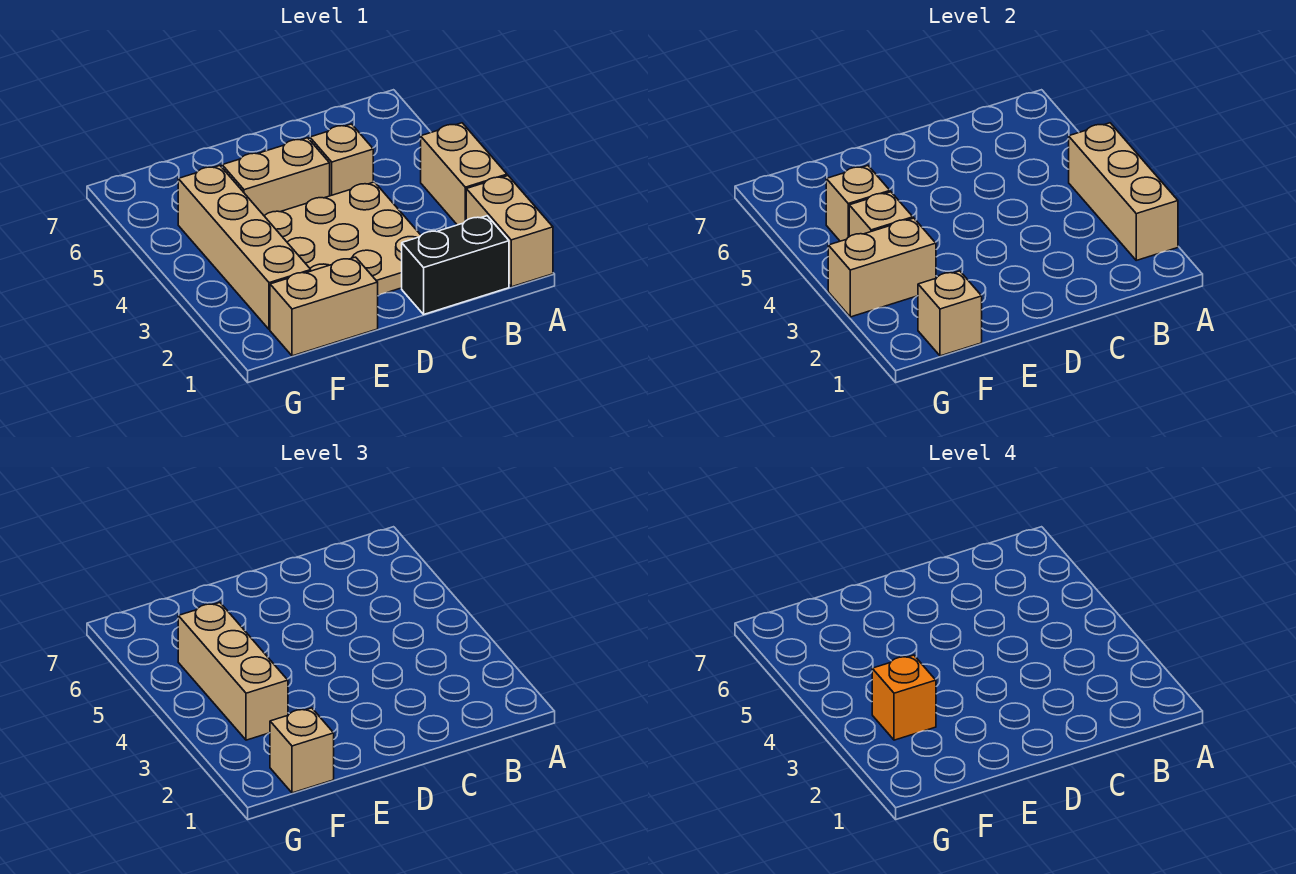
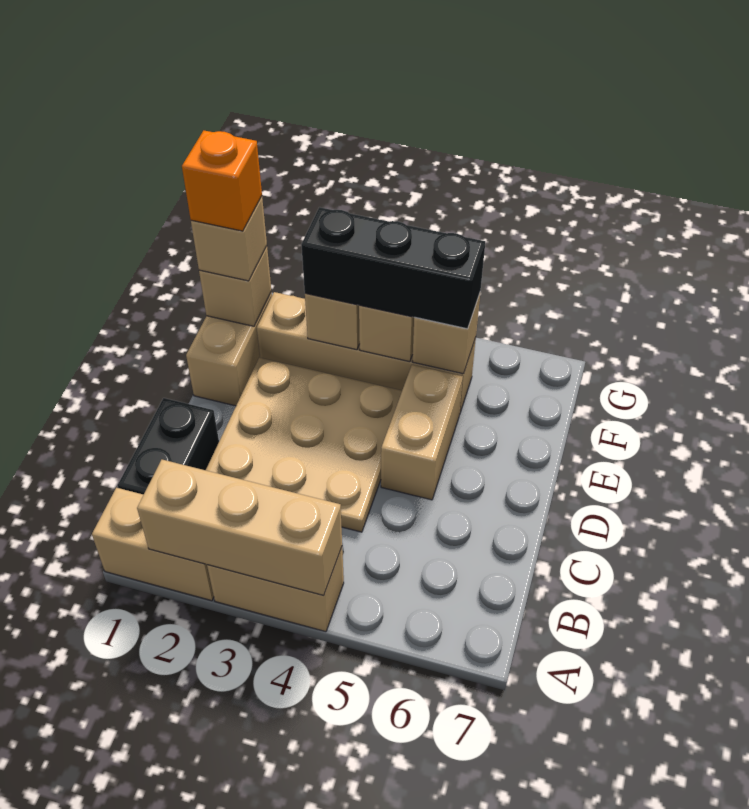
tan brick C5 level 1 -> none
tan brick F3:F5 level 3 -> black brick F3:F5 level 3
orange brick F3 level 4 -> orange brick F1 level 4

